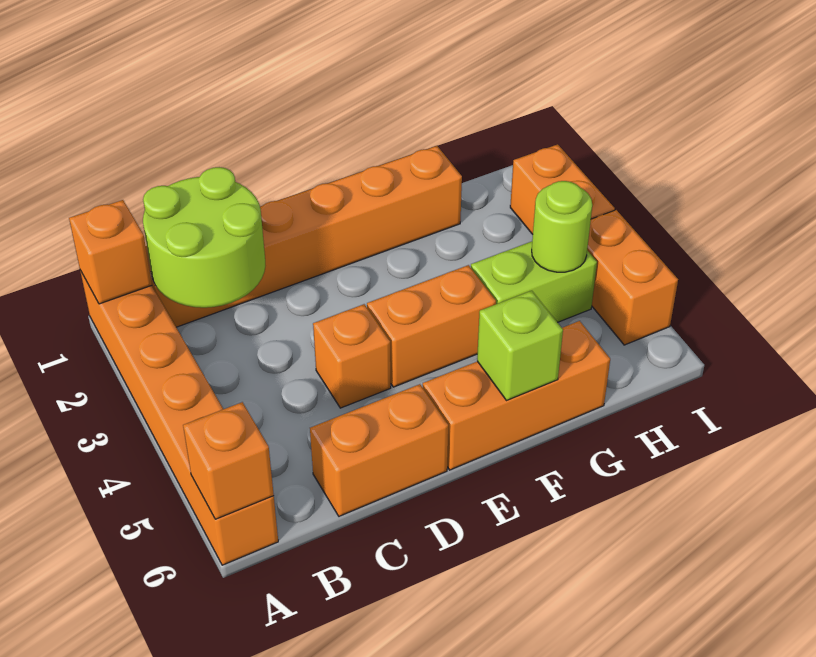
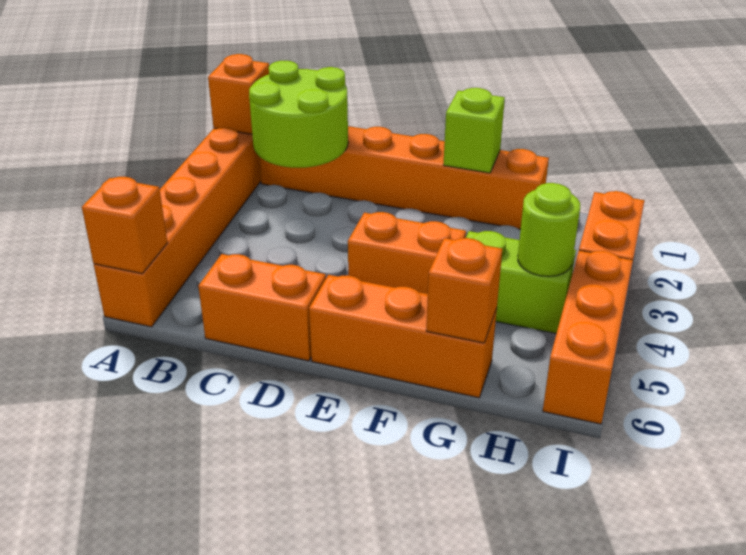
orange brick D4 level 1 -> orange brick G6 level 2
lime brick F6 level 2 -> lime brick F1 level 2
orange brick I4:I5 level 1 -> orange brick I4:I6 level 1

